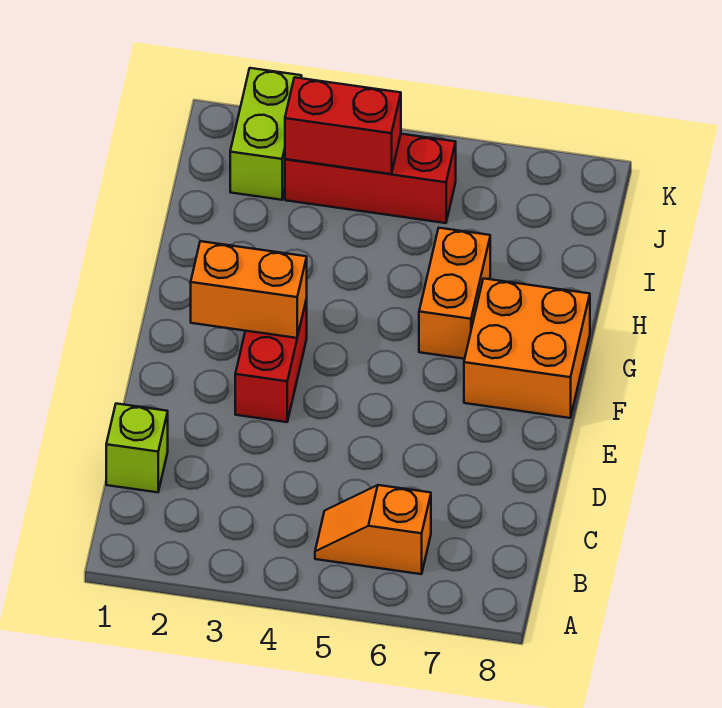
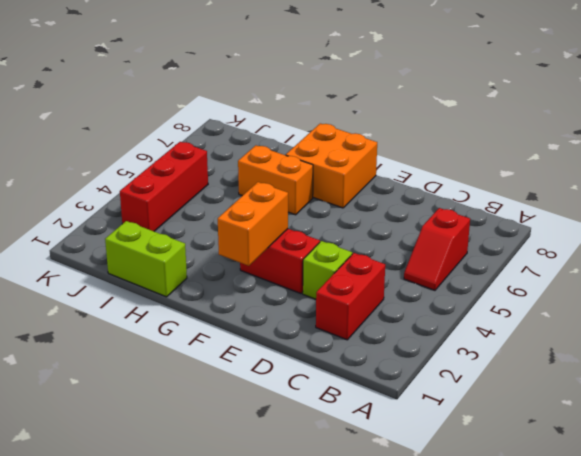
orange slope B5:B6 level 1 top 6 -> red slope B5:B6 level 1 top 6
lime brick C1 level 1 -> lime brick D3 level 1
lime brick J2:K2 level 1 -> lime brick H1:I1 level 1
red brick J3:J4 level 2 -> red brick C2:C3 level 1

